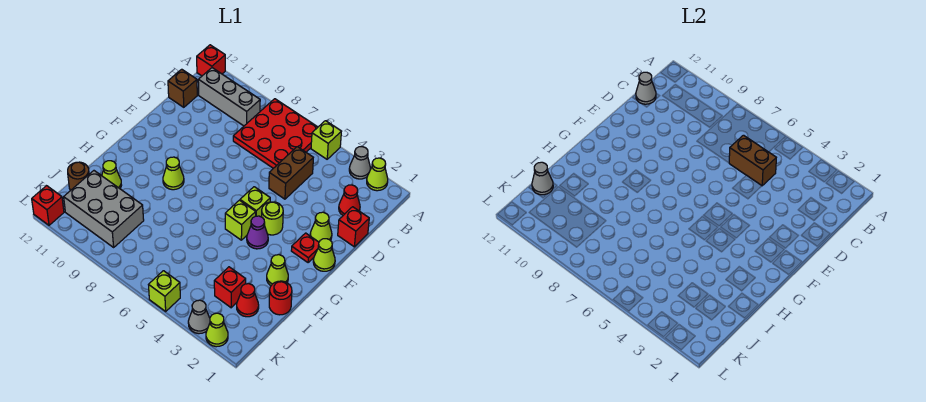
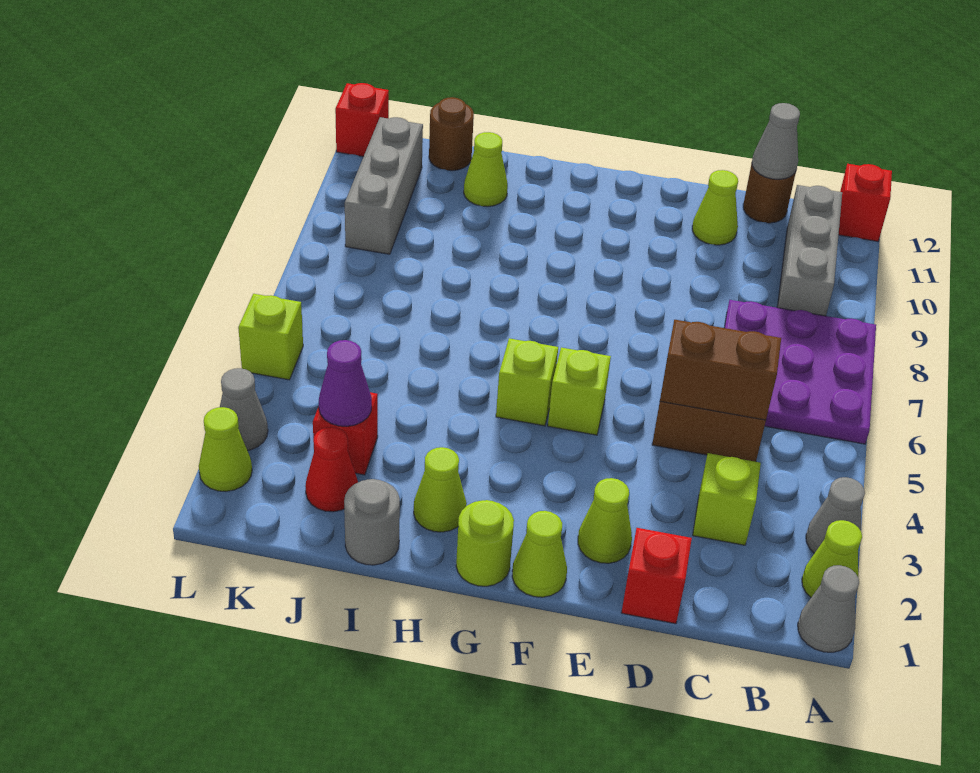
lime brick A5 level 1 -> lime brick C3 level 1
red plate A6:C8 level 1 -> purple plate A6:C8 level 1
red cone C2 level 1 -> none
brown brick C5:C6 level 2 -> brown brick C5:D5 level 2
brown brick C12 level 1 -> brown round brick C12 level 1
red plate F2 level 1 -> none
lime round brick F4 level 1 -> lime round brick G1 level 1
purple cone G4 level 1 -> purple cone J3 level 2
lime cone G9 level 1 -> lime cone D11 level 1
red round brick I1 level 1 -> grey round brick I1 level 1
grey brick J9:K11 level 1 -> grey brick K9:K11 level 1
grey cone J12 level 2 -> grey cone A1 level 1

